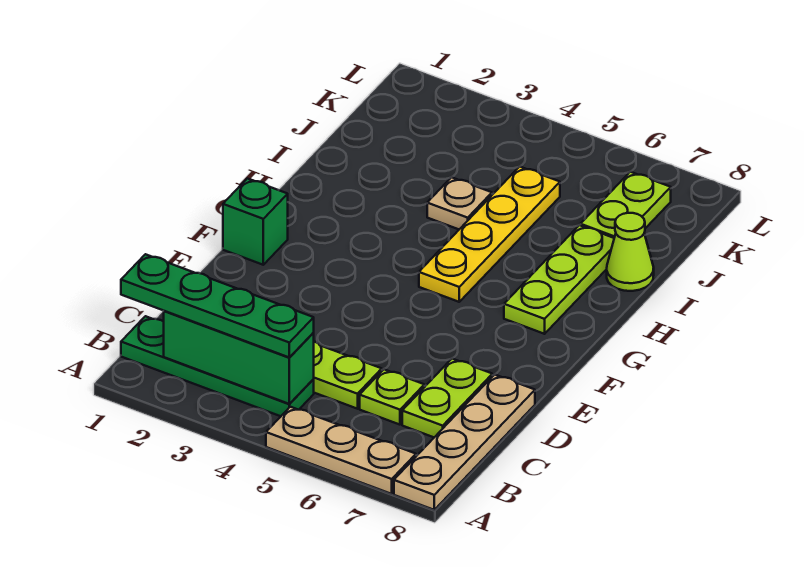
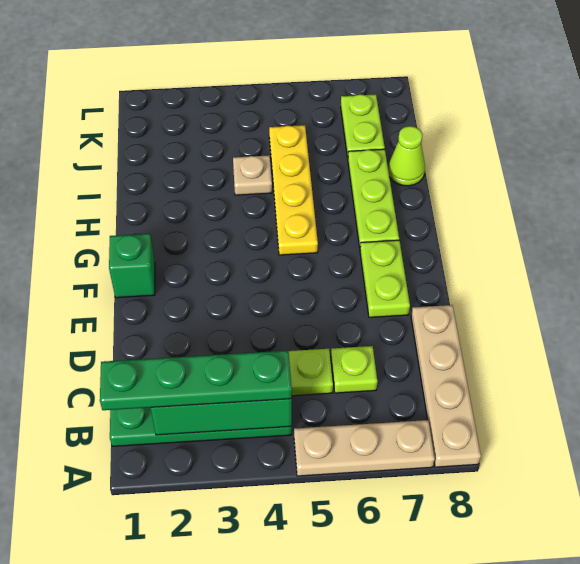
lime plate C7:D7 level 1 -> lime plate E7:F7 level 1

